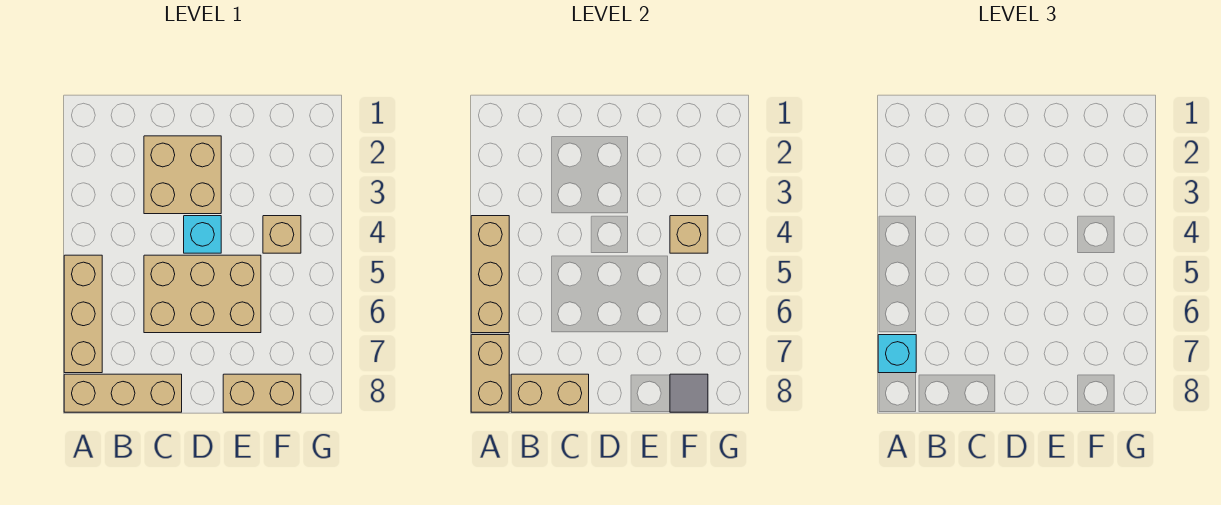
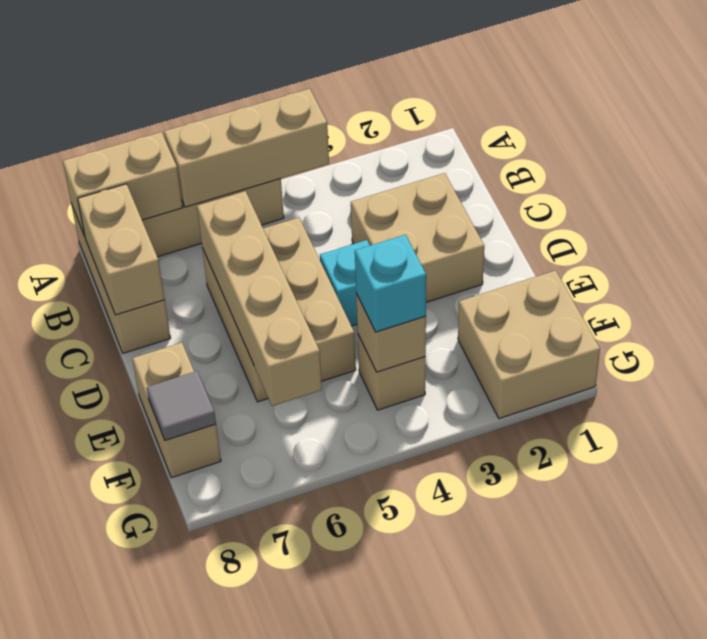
cyan brick A7 level 3 -> cyan brick F4 level 3
none -> tan brick C6:F6 level 2
none -> tan brick F1:G2 level 1

